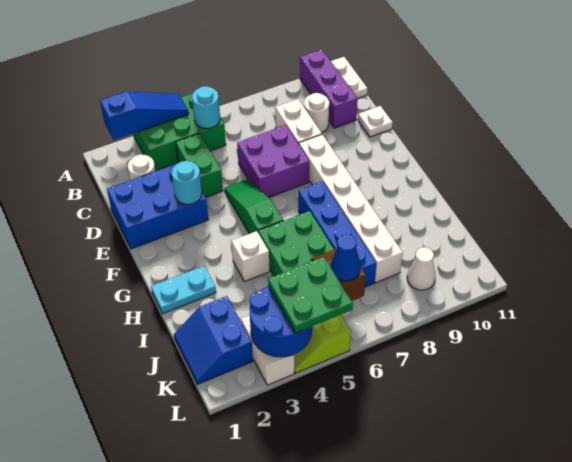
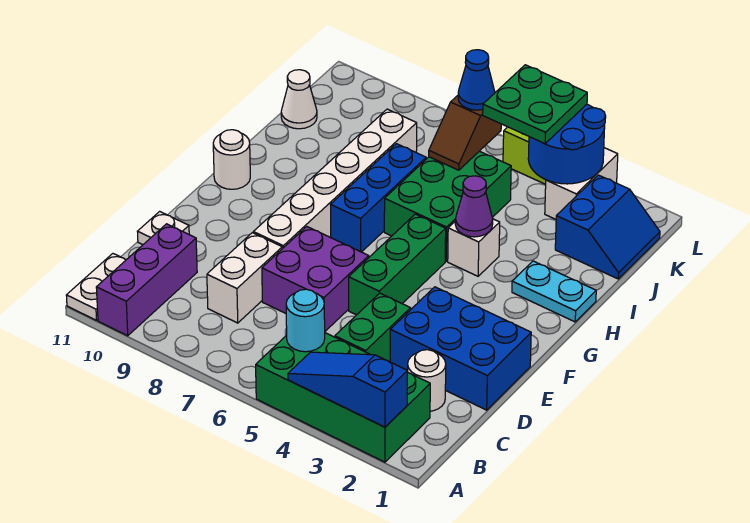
green brick A3:B5 level 1 -> green brick A2:B5 level 1
white round brick C9 level 1 -> white round brick G11 level 1
cyan round brick E3 level 2 -> none
green slope E5:G5 level 1 top G -> green brick E5:G5 level 1
blue brick G7:J7 level 1 -> blue brick G7:I7 level 1
none -> purple cone H4 level 2
white cone K9 level 1 -> white cone J11 level 1

